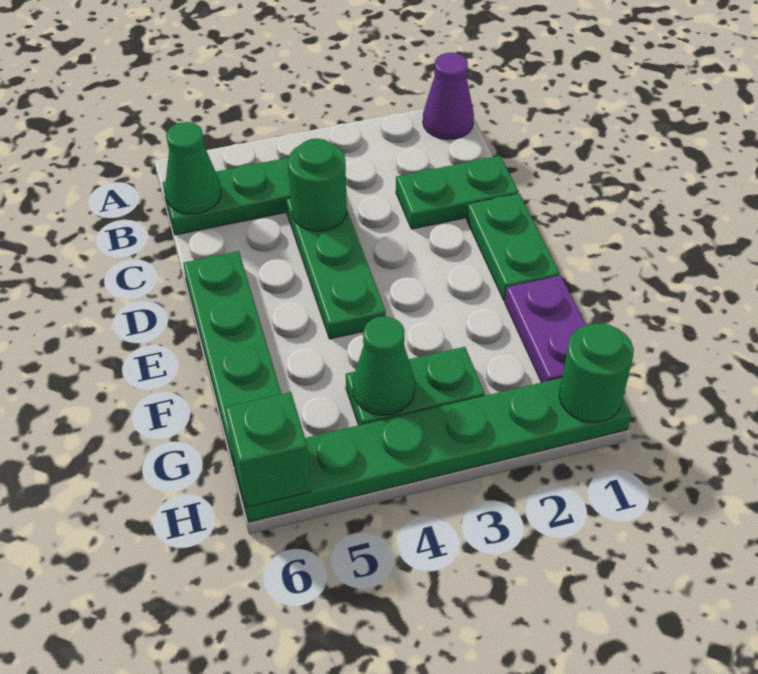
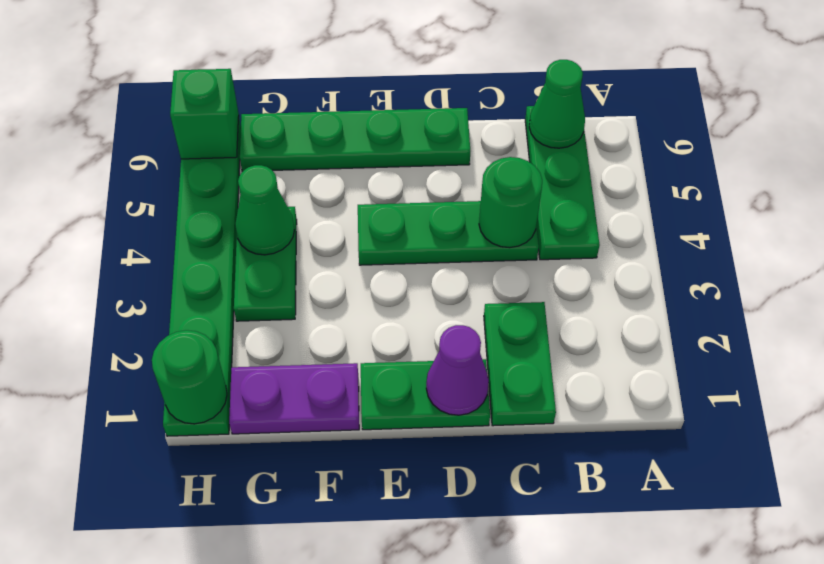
purple cone A1 level 1 -> purple cone D1 level 2

